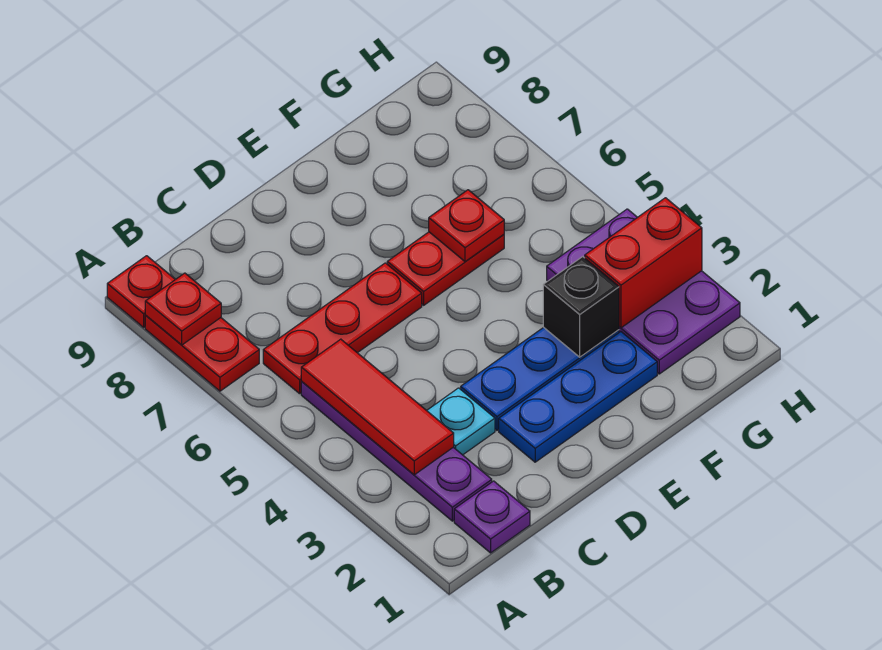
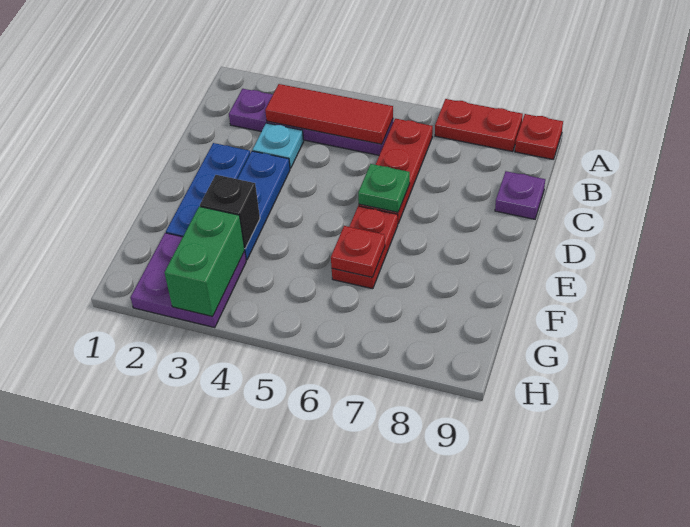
red plate A8 level 2 -> none
purple plate B1 level 1 -> purple plate C9 level 1
none -> green plate D6 level 2
purple plate G2:H4 level 1 -> purple plate G2:H3 level 1
red brick G3:H3 level 2 -> green brick G3:H3 level 2

